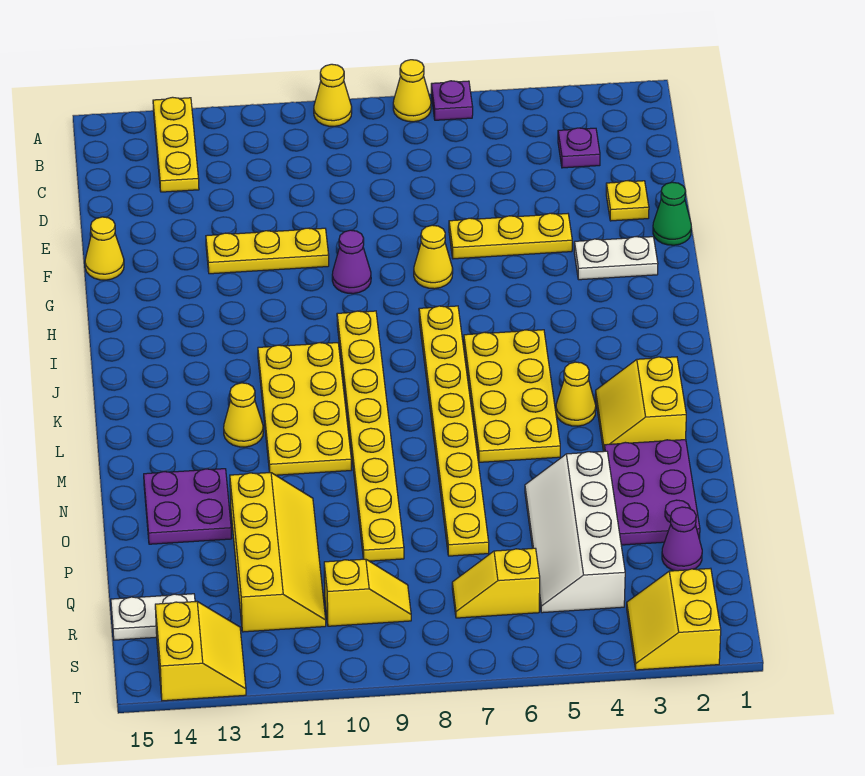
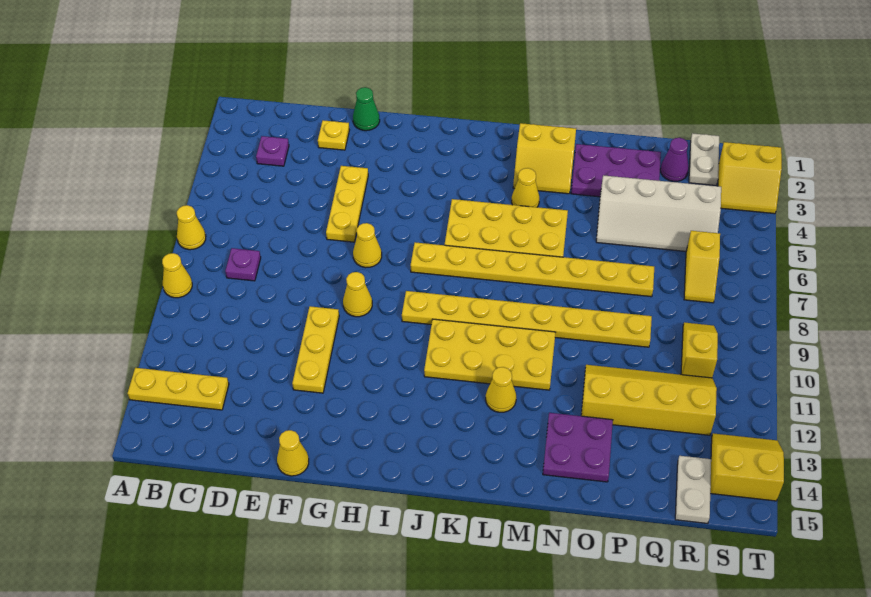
purple plate A6 level 1 -> purple plate C8 level 1
white plate G2:G3 level 1 -> white plate R1:R2 level 1
purple cone G9 level 1 -> yellow cone G9 level 1

